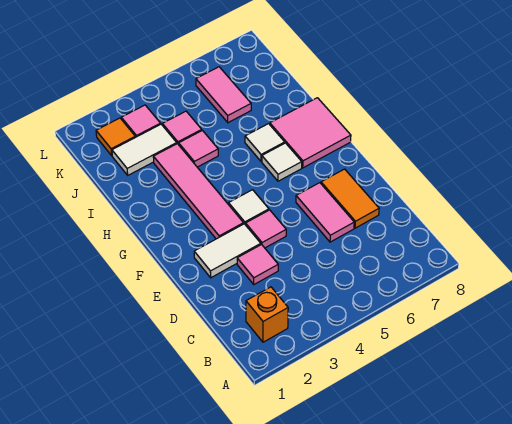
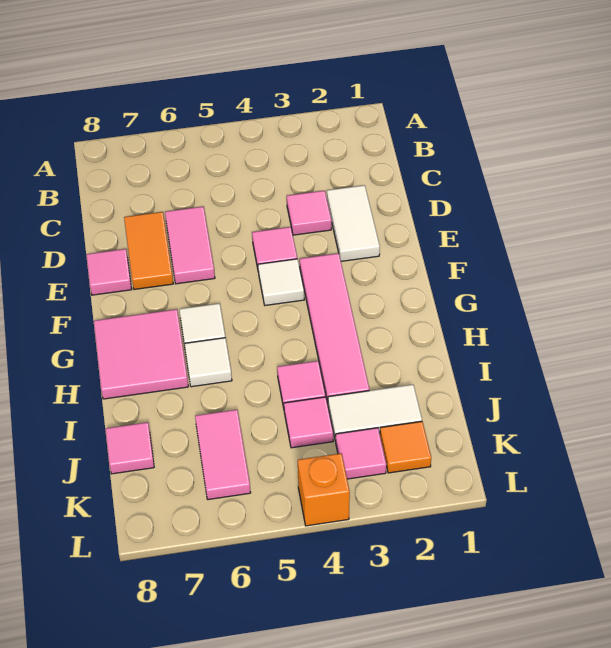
orange brick B2 level 1 -> orange brick L4 level 1
white tile E2:E3 level 1 -> white tile D2:E2 level 1
none -> pink tile E8 level 1
none -> pink tile J8 level 1

